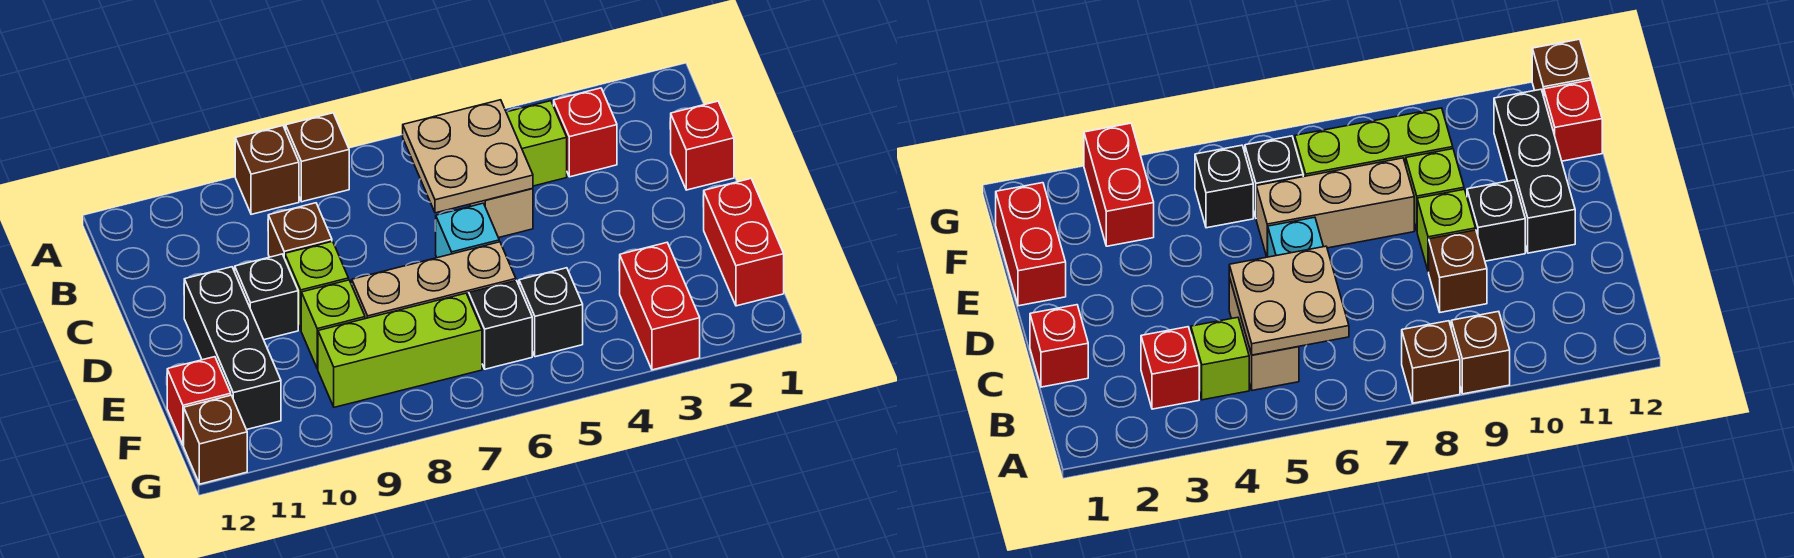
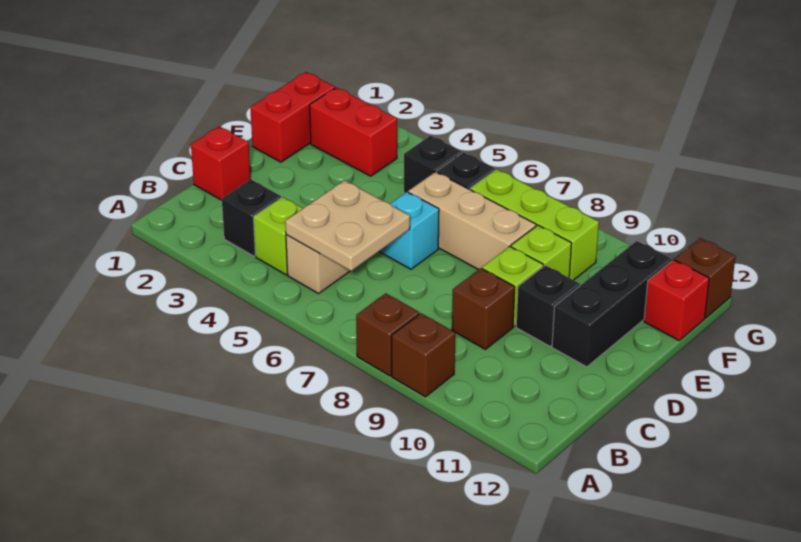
red brick B3 level 1 -> black brick B3 level 1
red brick F3:G3 level 1 -> red brick F2:F3 level 1

